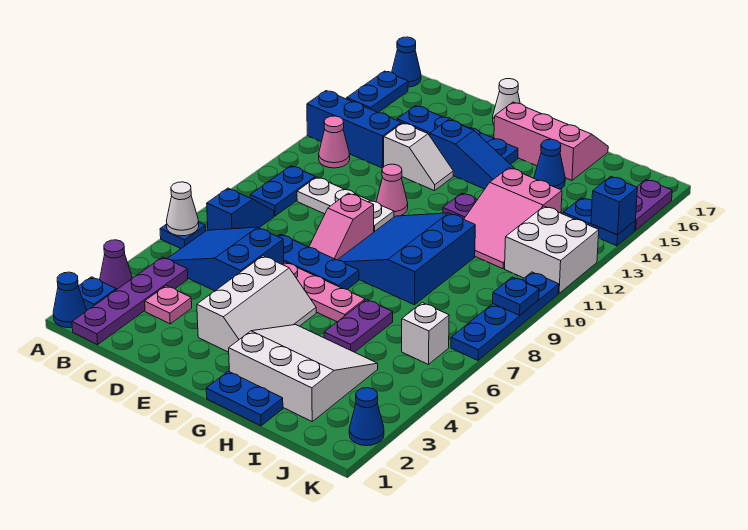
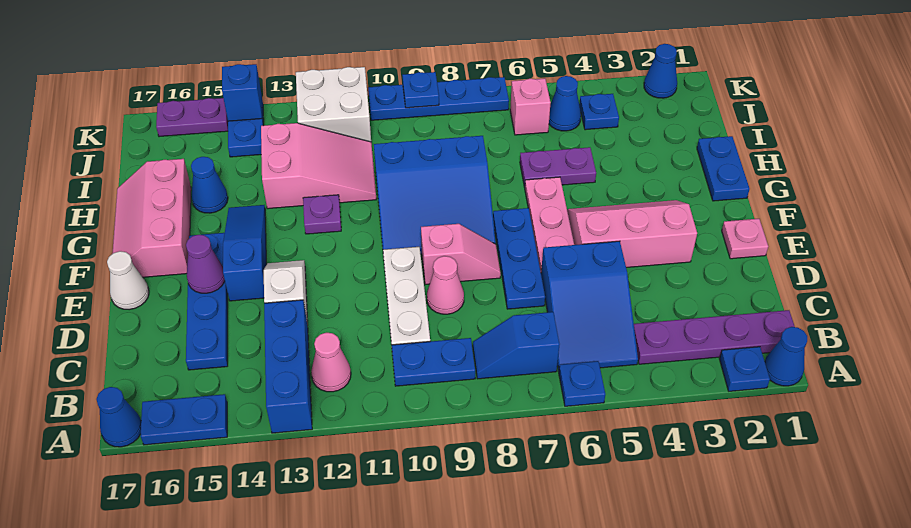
purple cone A3 level 1 -> purple cone E15 level 2
white cone A6 level 2 -> none
pink plate C3 level 1 -> pink plate E1 level 1
white slope E3:F5 level 1 top E -> pink slope E3:F5 level 1 top E
pink cone E11 level 1 -> pink cone D9 level 1
white slope G2:I4 level 1 top 2 -> none
none -> blue plate J4 level 1
none -> blue cone J5 level 1
white brick J6 level 1 -> pink brick J6 level 1

